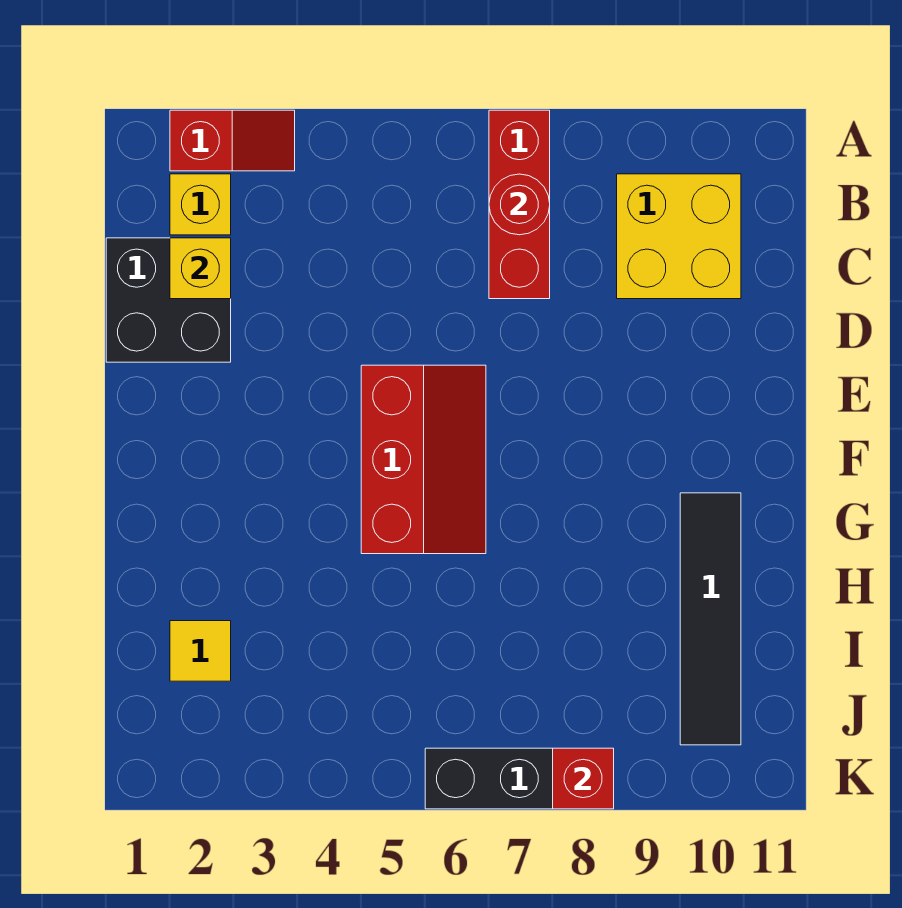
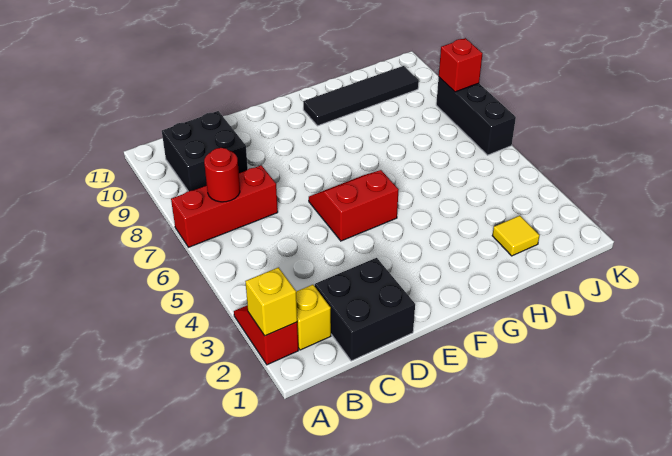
yellow brick B9:C10 level 1 -> black brick B9:C10 level 1
yellow brick C2 level 2 -> yellow brick A2 level 2
red slope E5:G6 level 1 top 5 -> red slope E5:F6 level 1 top 5

